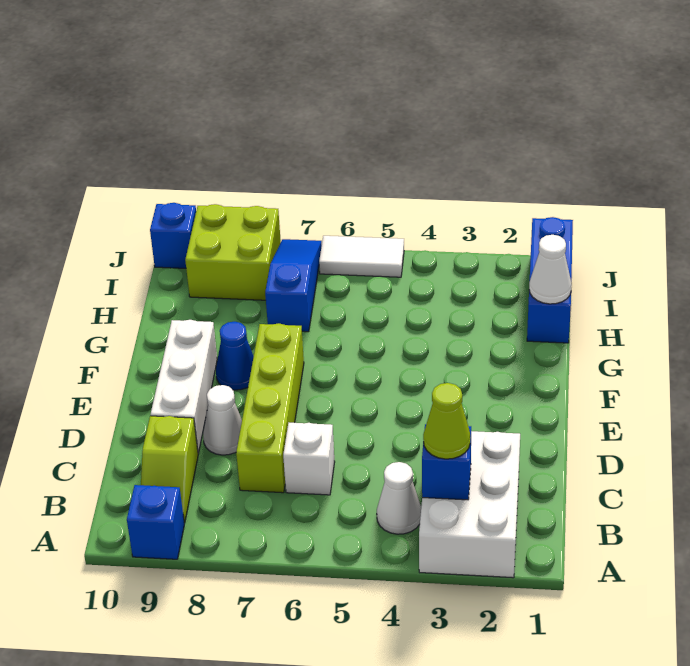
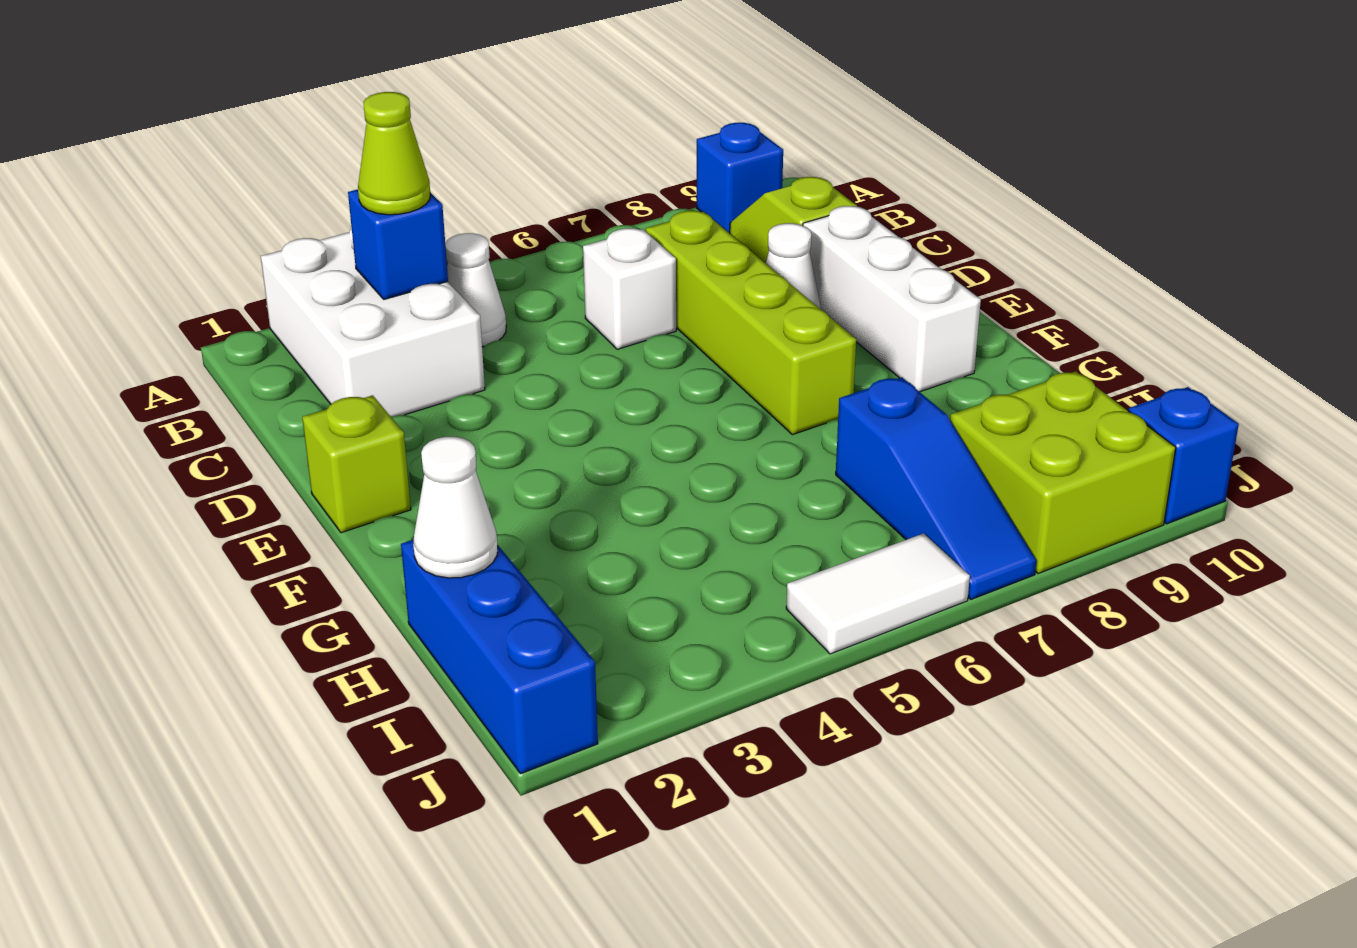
none -> lime brick E1 level 1
blue cone F8 level 1 -> none

